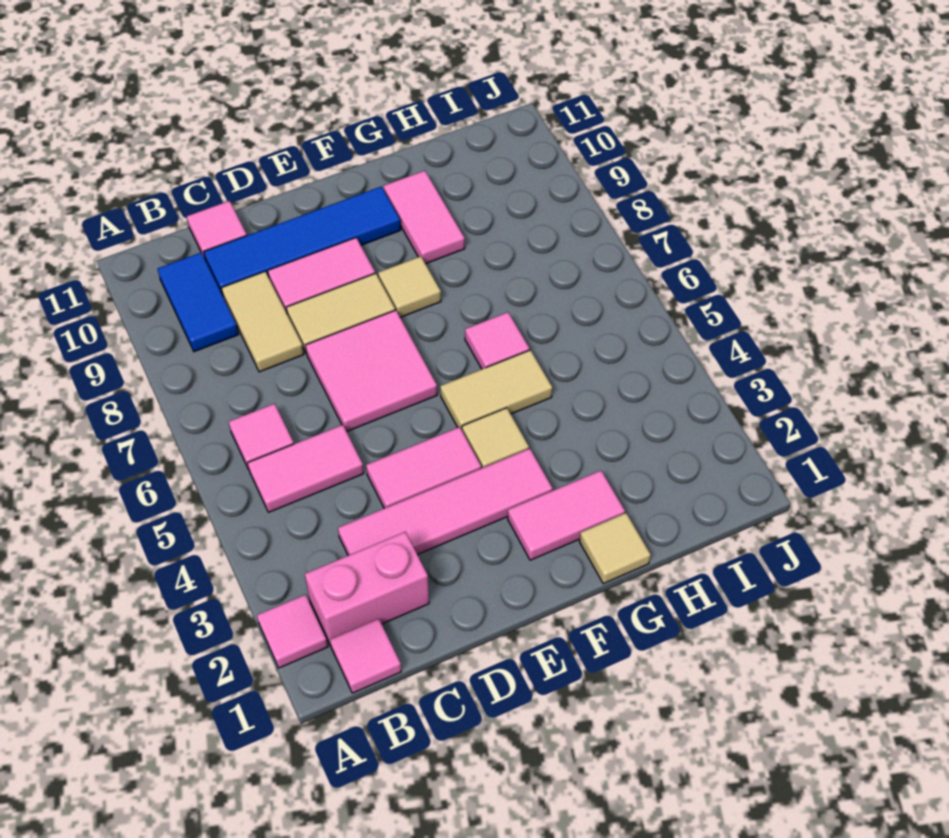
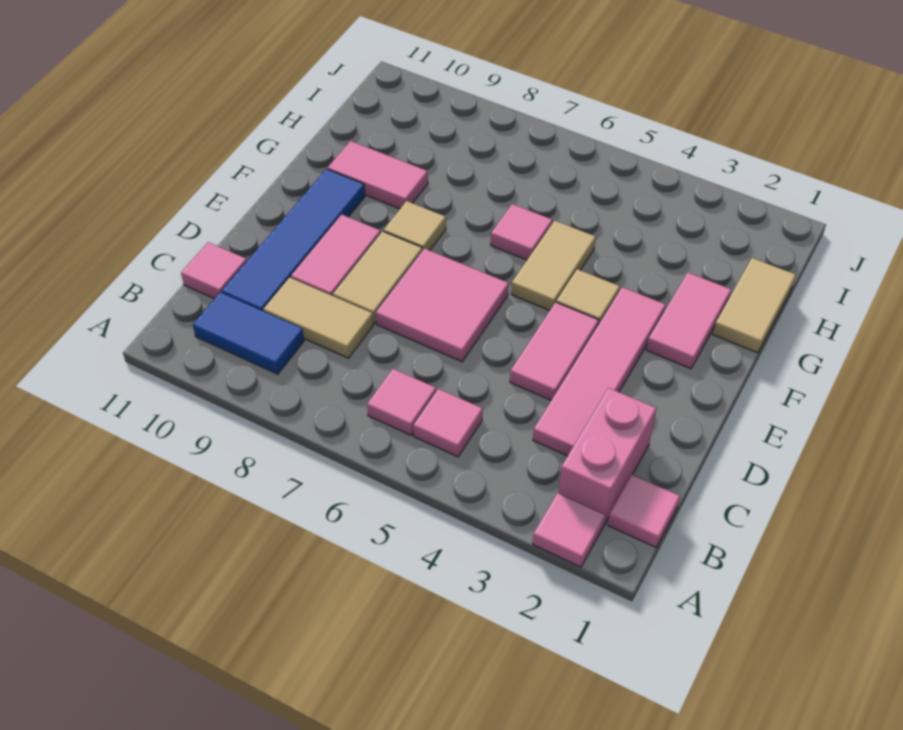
pink tile B5:C5 level 1 -> pink tile B5 level 1
tan tile G1 level 1 -> tan tile G1:H1 level 1

